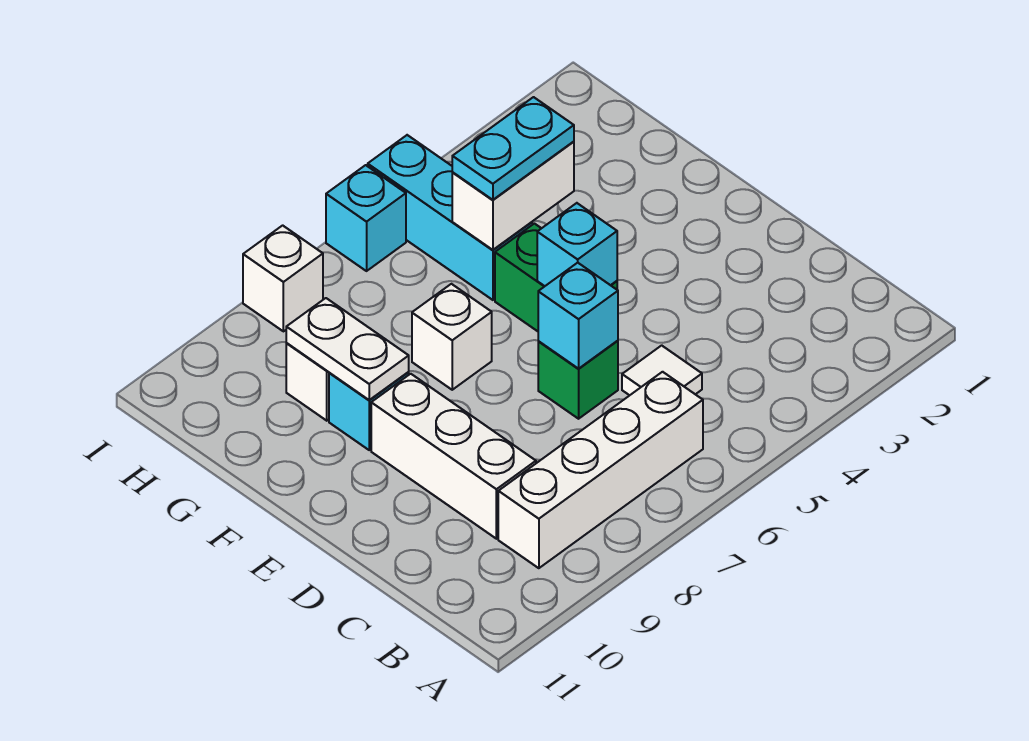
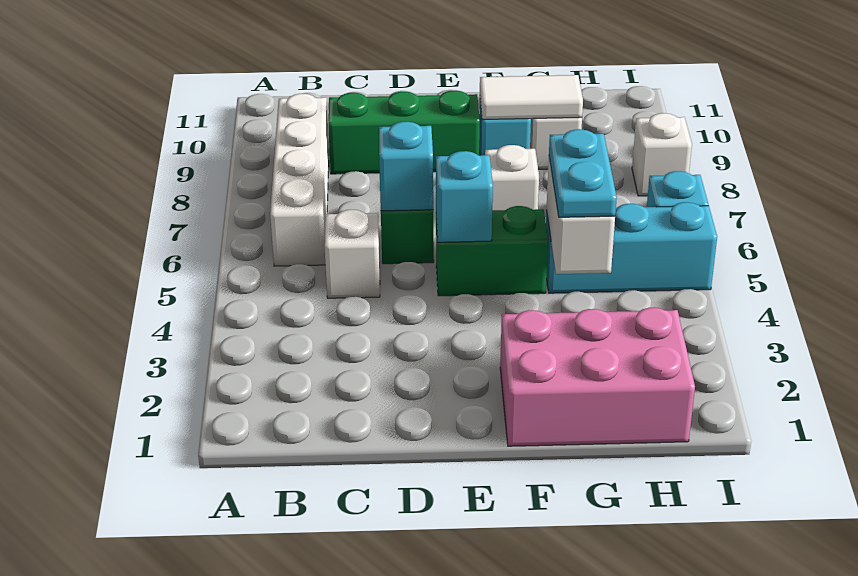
white tile C5 level 1 -> white brick C5 level 1
white brick C9:E9 level 1 -> green brick C9:E9 level 1
none -> pink brick F1:H2 level 1
white plate F9:G9 level 2 -> white tile F9:G9 level 2

